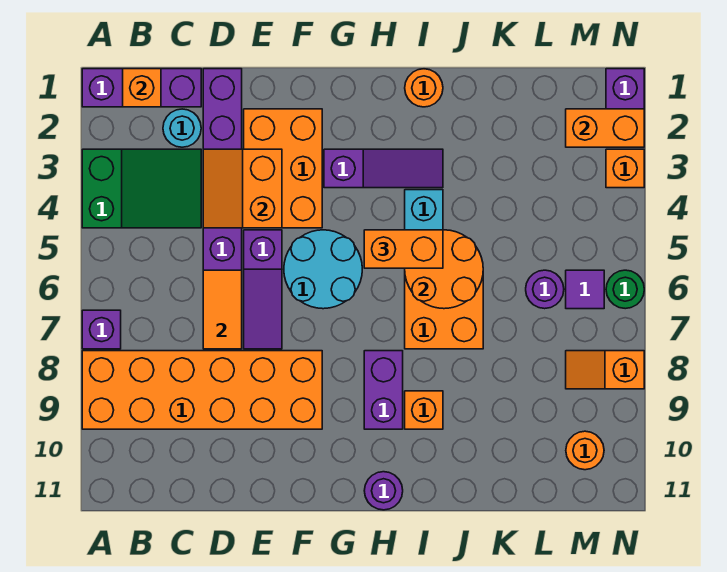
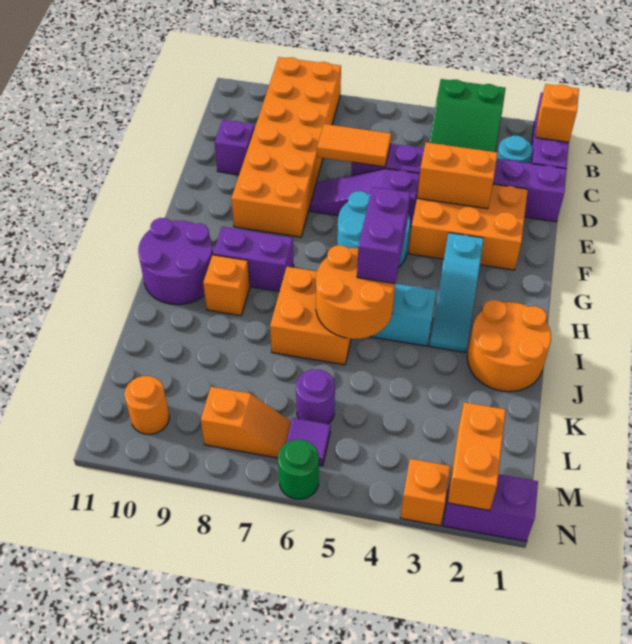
purple brick A7 level 1 -> purple brick D10 level 1
purple slope G3:I3 level 1 top G -> cyan slope G3:I3 level 1 top G
orange brick H5:I5 level 3 -> purple brick H5:I5 level 3
purple round brick H11 level 1 -> purple round brick H10:I11 level 1
orange round brick I1 level 1 -> orange round brick I1:J2 level 1
orange slope M8:N8 level 1 top N -> orange slope M7:M8 level 1 top 8

